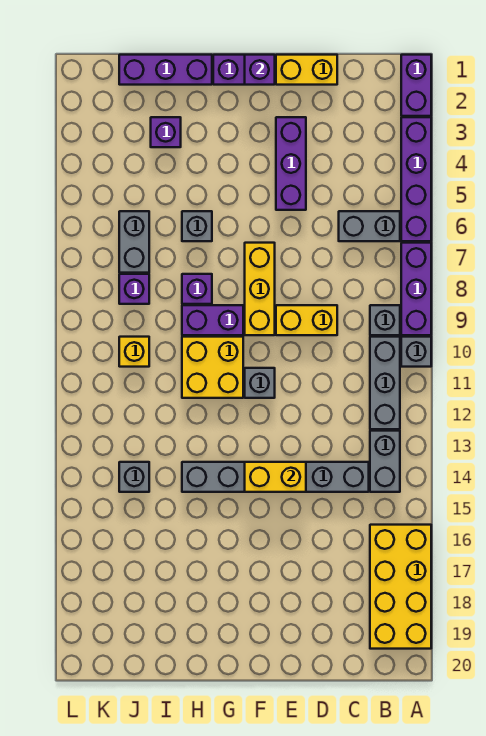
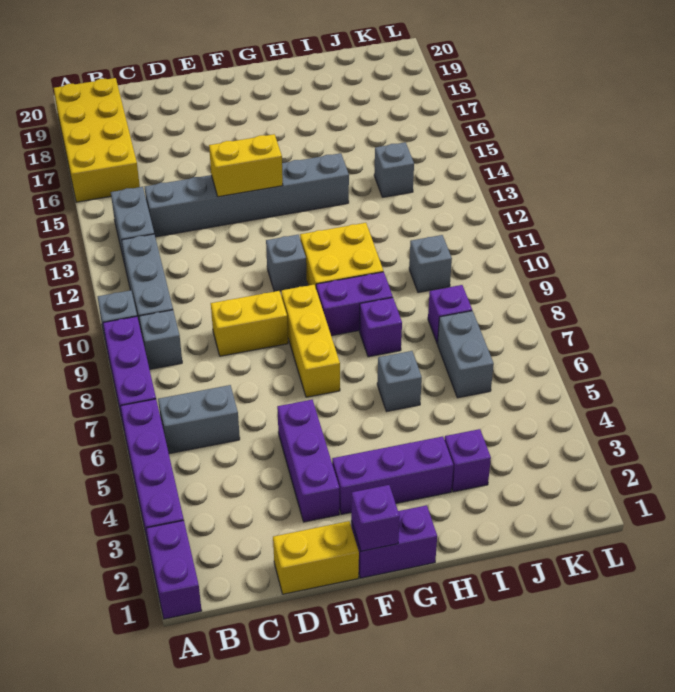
purple brick H1:J1 level 1 -> purple brick F3:H3 level 1
yellow brick J10 level 1 -> grey brick J10 level 1

